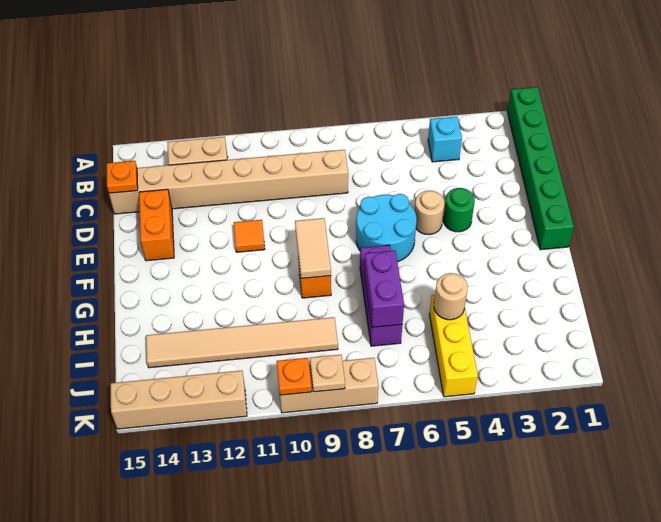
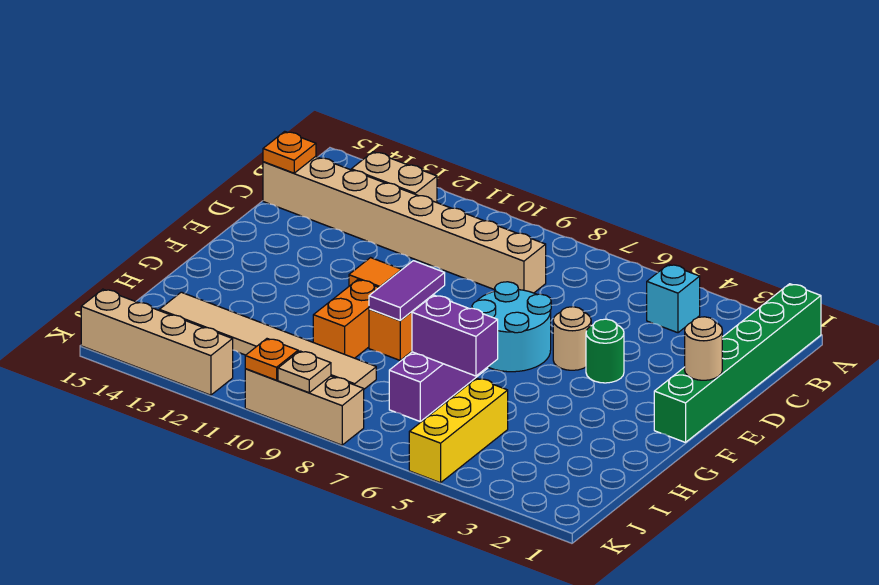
orange brick D14:E14 level 1 -> orange brick G10:H10 level 1
tan tile F9:G9 level 2 -> purple tile F9:G9 level 2
purple brick H7:I7 level 2 -> purple brick H6:H7 level 2
tan round brick I5 level 2 -> tan round brick E1 level 2

